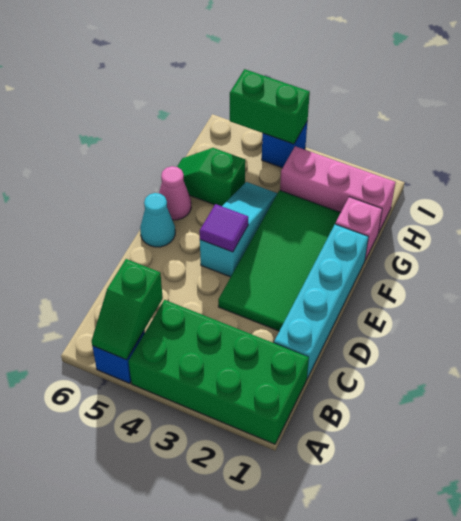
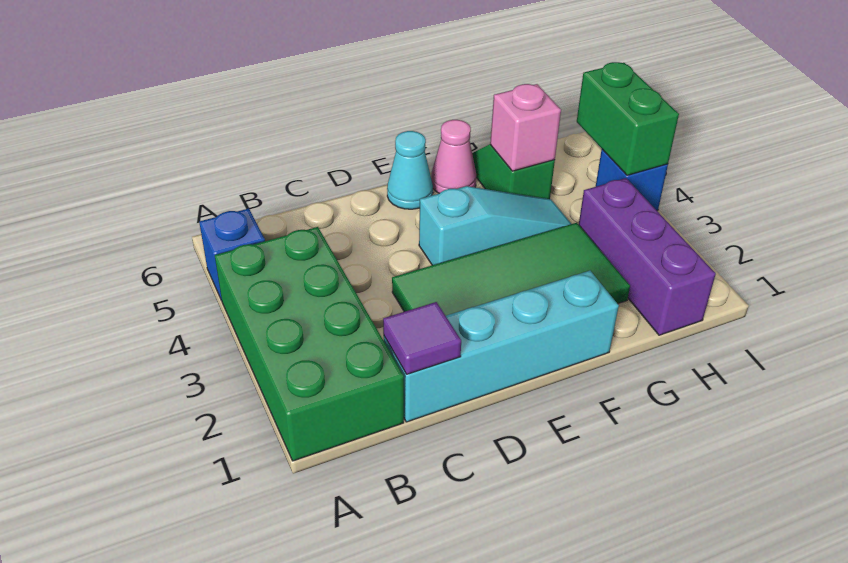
green slope A5:B5 level 2 top B -> none
purple tile E4 level 2 -> purple tile C1 level 2
pink brick G1 level 1 -> pink brick G5 level 2
pink brick H1:H3 level 1 -> purple brick H1:H3 level 1

